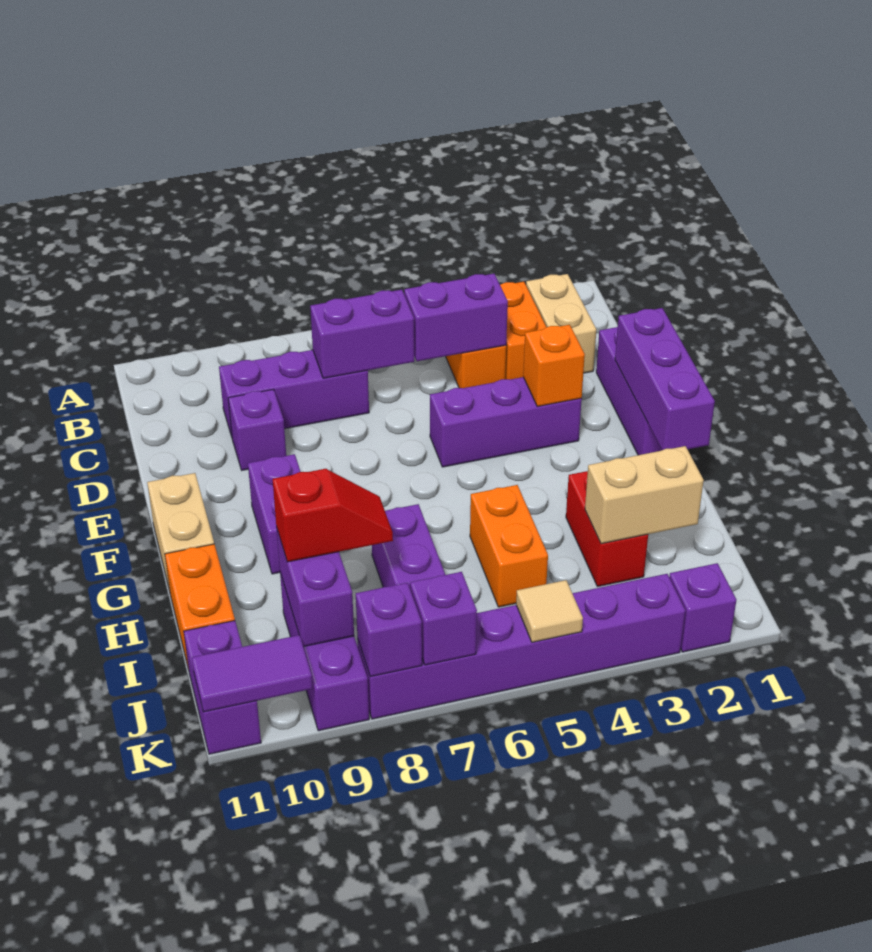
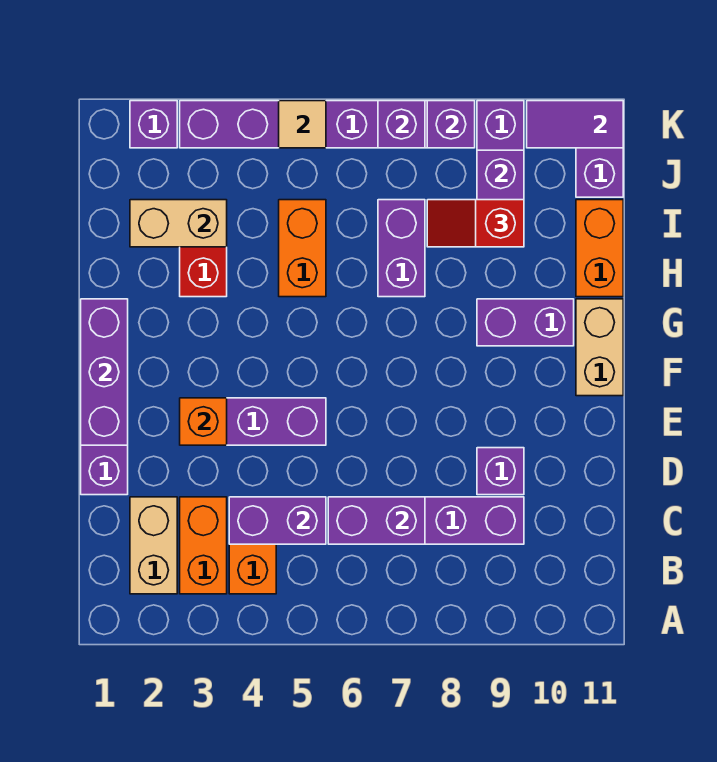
purple brick F9:G9 level 1 -> purple brick G9:G10 level 1

